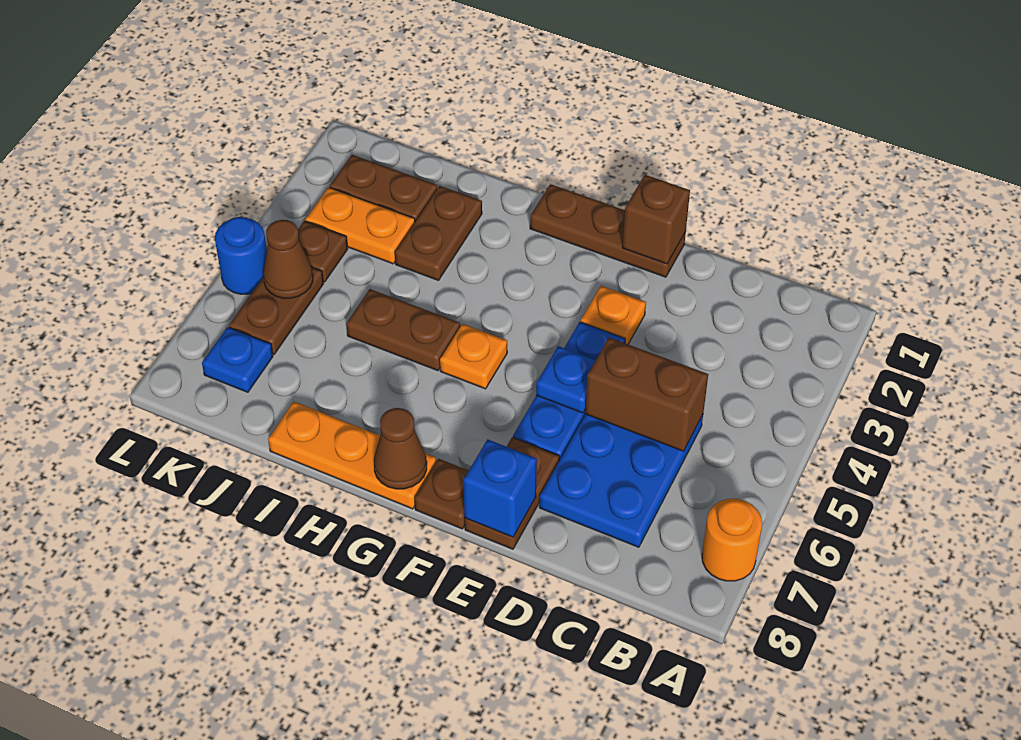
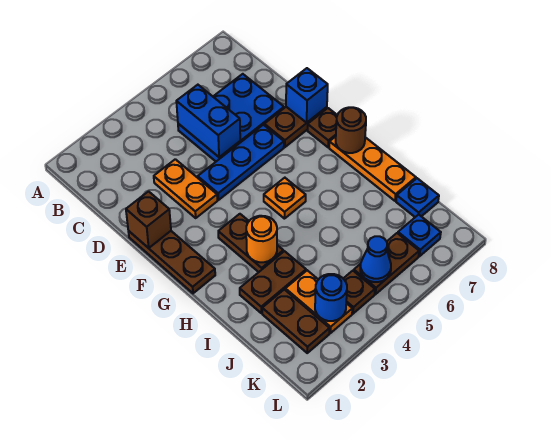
orange round brick A7 level 1 -> orange round brick H3 level 2
brown brick C5:D5 level 2 -> blue brick C5:D5 level 2
orange plate E3 level 1 -> orange plate D3:E3 level 1
blue plate E5 level 2 -> blue plate J8 level 1
brown cone G8 level 2 -> brown round brick G8 level 2
brown plate H5:I5 level 1 -> brown plate G3:H3 level 1
brown cone K5 level 2 -> blue cone K5 level 2
blue round brick L5 level 1 -> blue round brick K3 level 2

